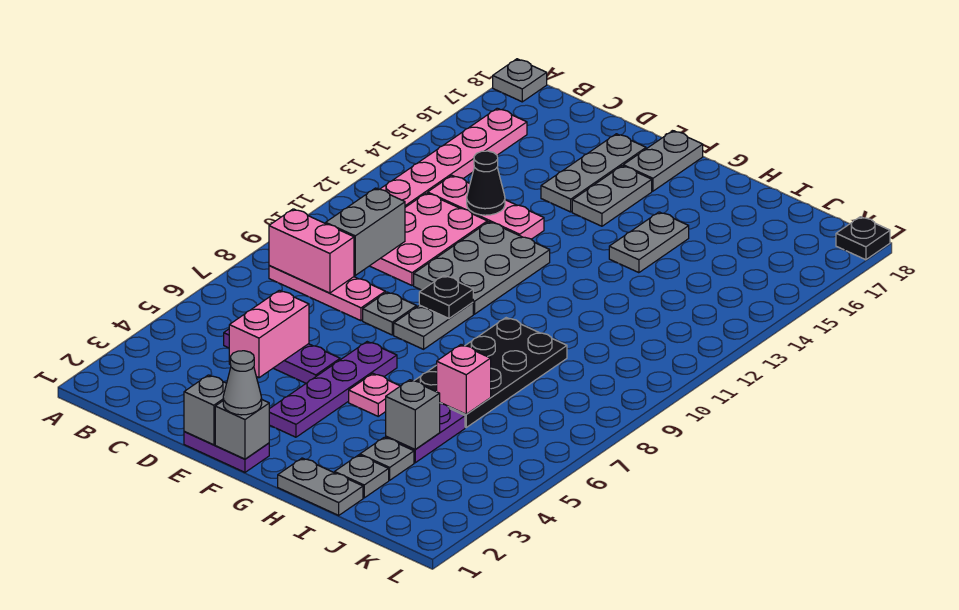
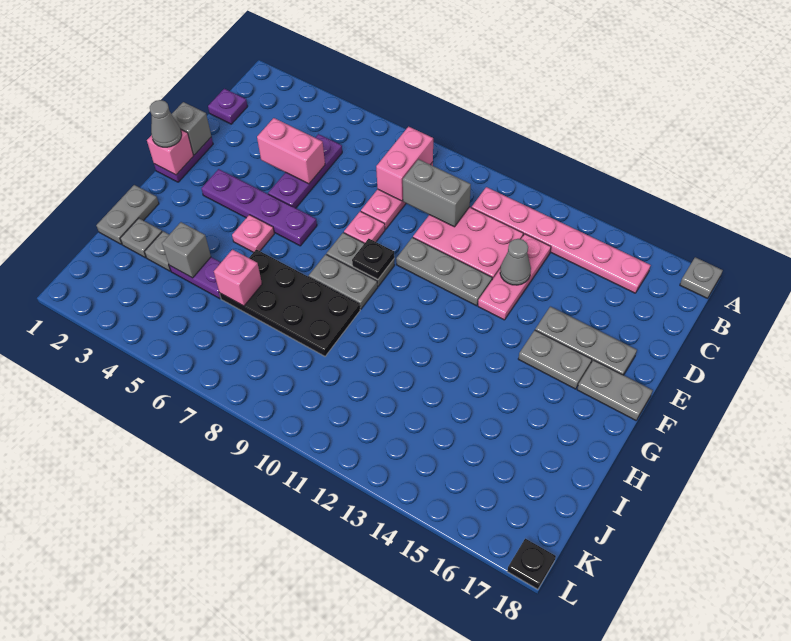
none -> purple plate C1 level 1
black cone D13 level 2 -> grey cone D13 level 2
grey plate E8 level 1 -> pink plate E8 level 1
grey plate E10:F12 level 1 -> grey plate E10:E12 level 1
grey brick F1 level 2 -> pink brick F1 level 2
grey plate H14:H15 level 1 -> grey plate G8:G9 level 1

